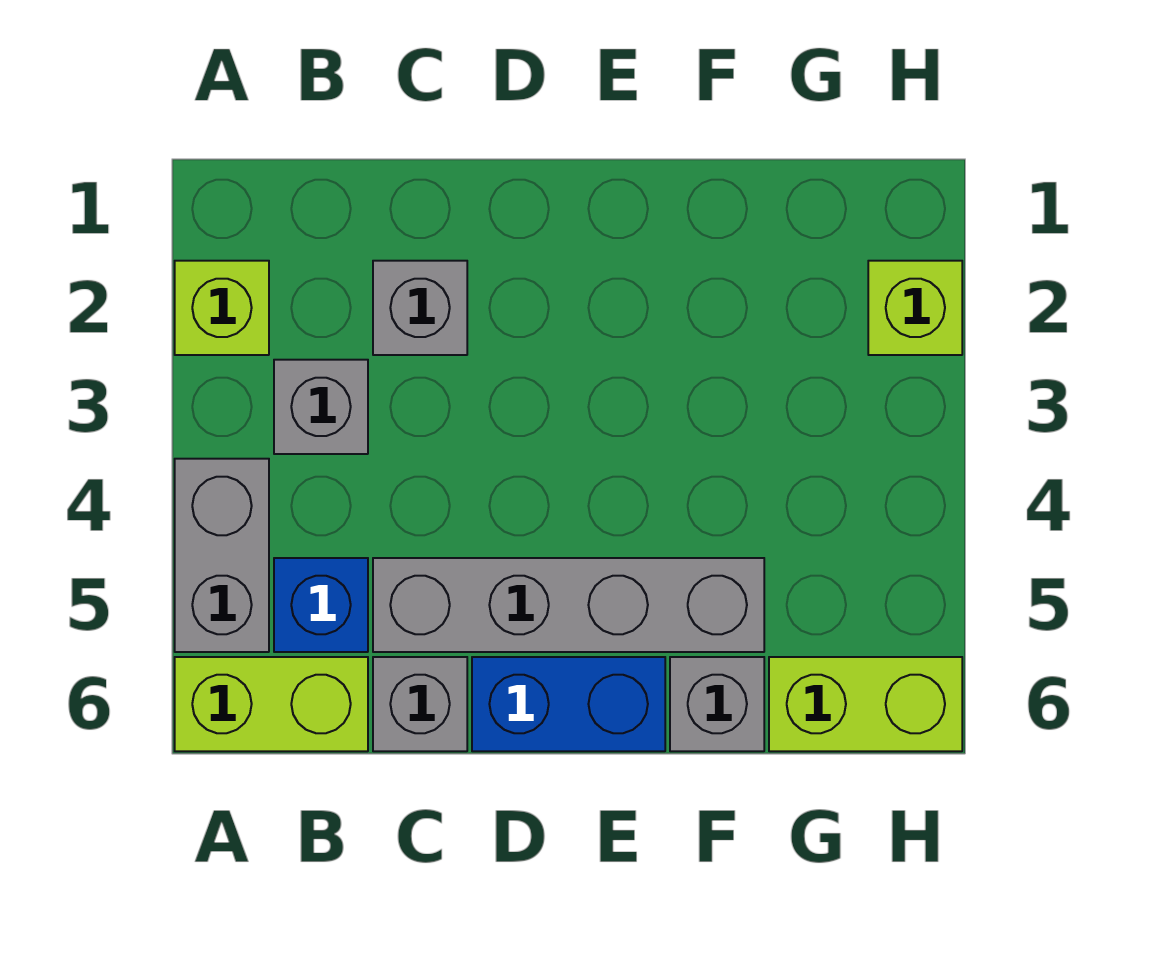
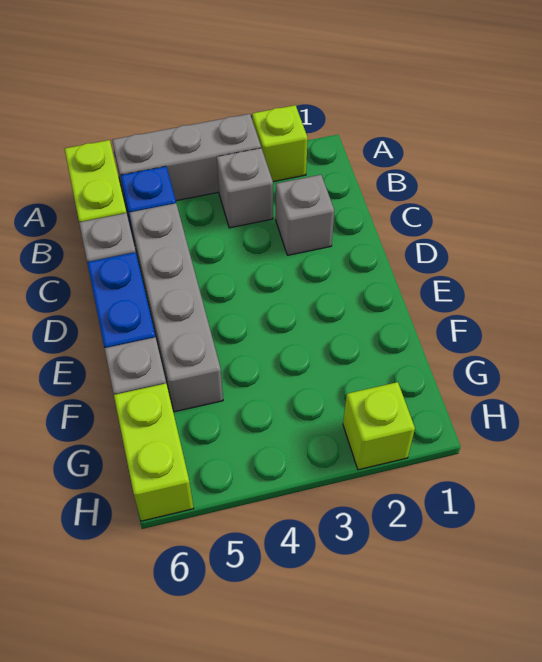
grey brick A4:A5 level 1 -> grey brick A3:A5 level 1

